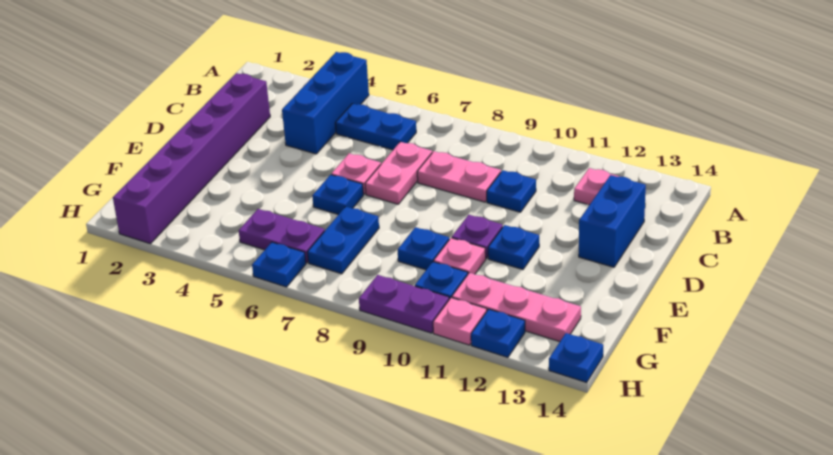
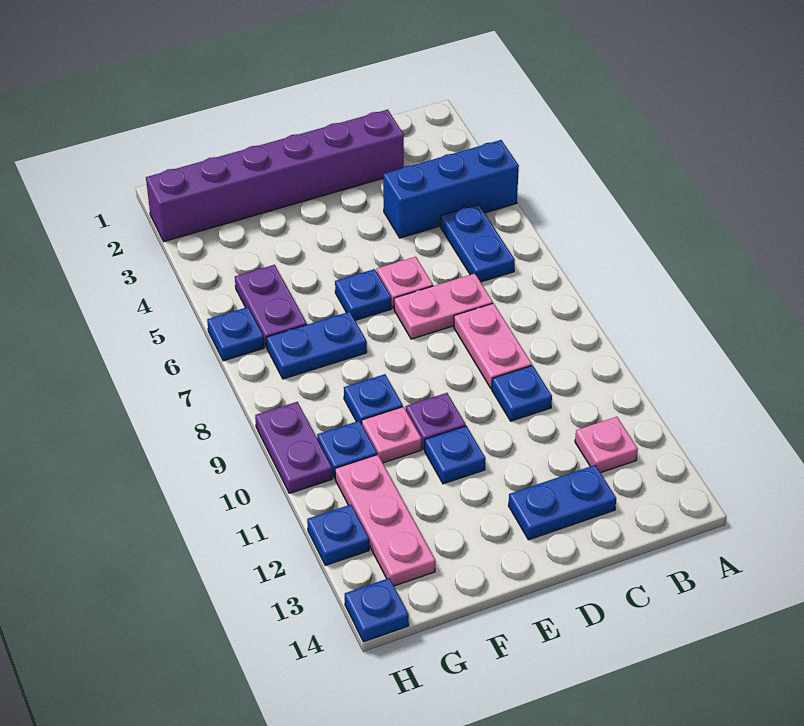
blue brick C13:D13 level 1 -> blue plate C13:D13 level 1
pink plate H11 level 1 -> none

